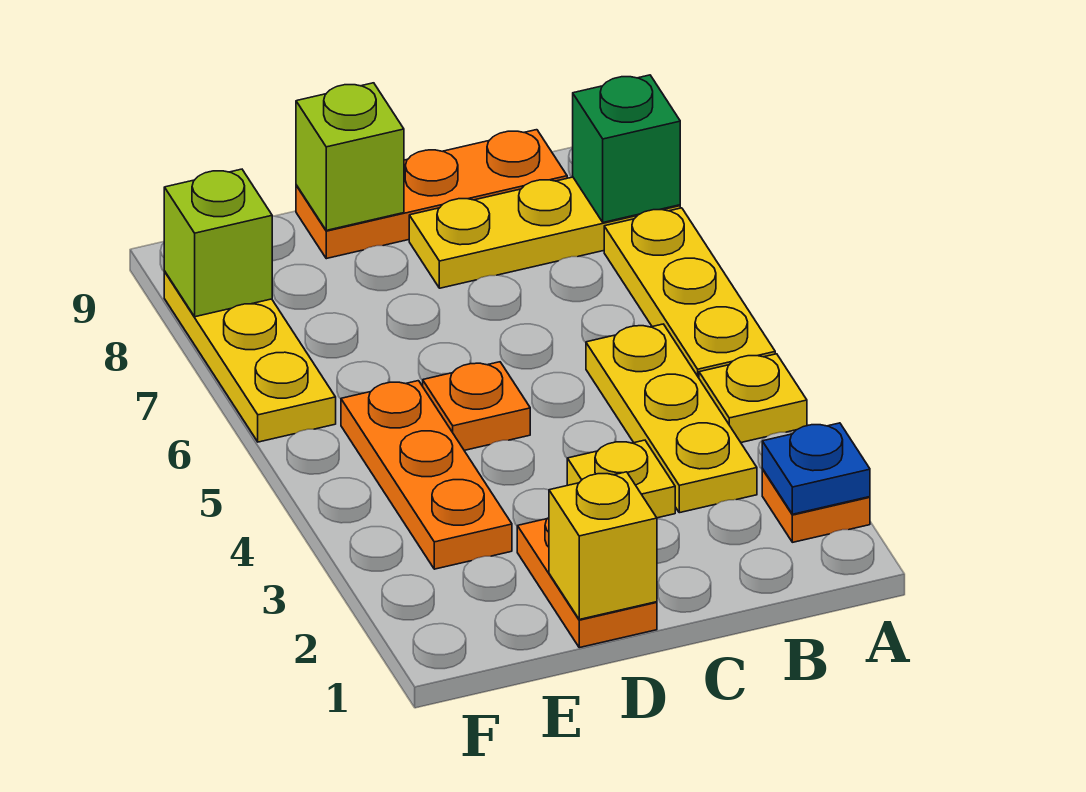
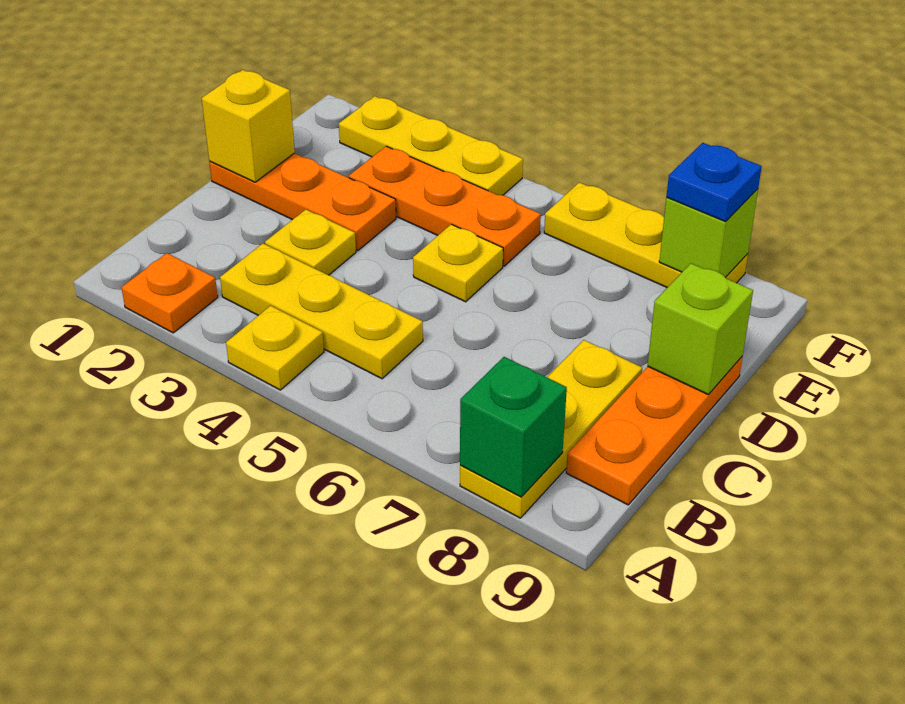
blue plate A2 level 2 -> blue plate F8 level 3
yellow plate A5:A7 level 1 -> yellow plate F2:F4 level 1
orange plate D1:D2 level 1 -> orange plate D1:D3 level 1
orange plate D5 level 1 -> yellow plate D5 level 1

